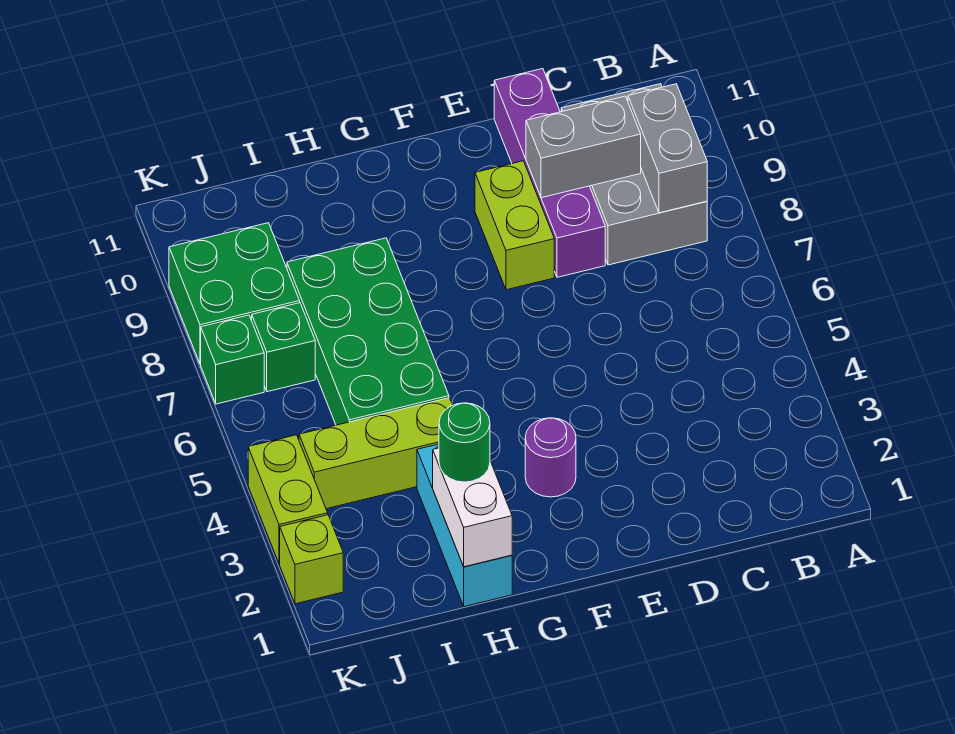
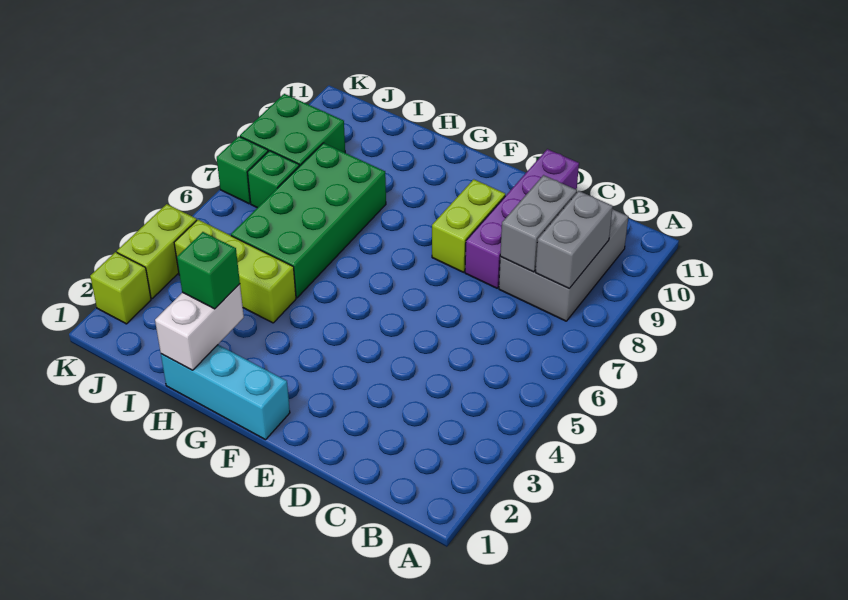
grey brick C9:D9 level 2 -> grey brick C8:C9 level 2
purple round brick F3 level 1 -> none
cyan brick H1:H3 level 1 -> cyan brick F1:H1 level 1
green round brick H2 level 3 -> green brick H2 level 3

